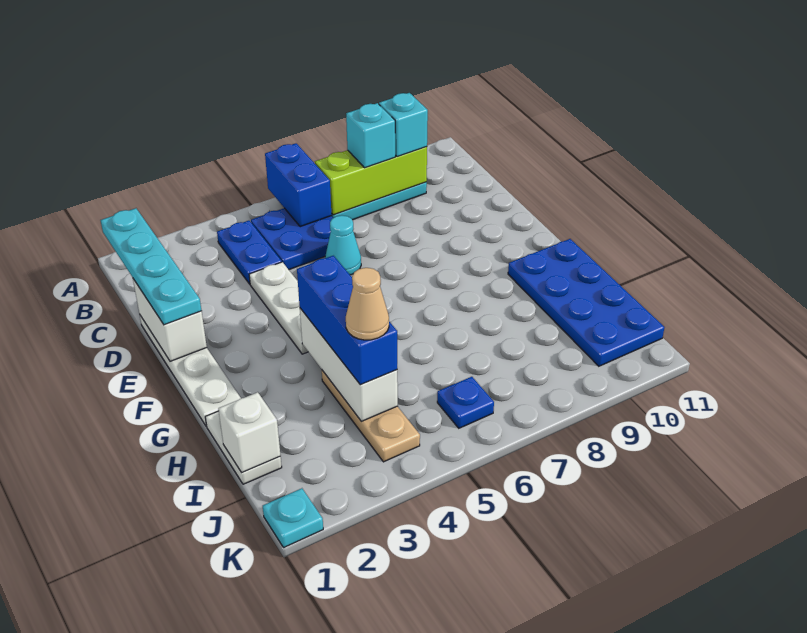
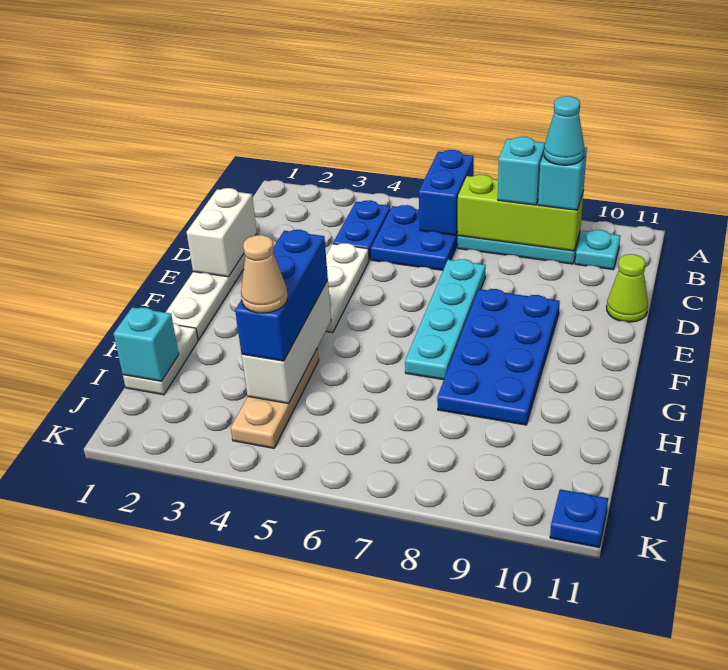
cyan plate B1:E1 level 3 -> cyan plate D7:G7 level 1
cyan cone D6 level 1 -> cyan cone B9 level 4
none -> lime cone D11 level 1
blue plate G10:J11 level 1 -> blue plate E8:H9 level 1
white brick I1 level 2 -> cyan brick I1 level 2
blue plate J6 level 1 -> blue plate K11 level 1
cyan plate K1 level 1 -> cyan plate B10 level 1

